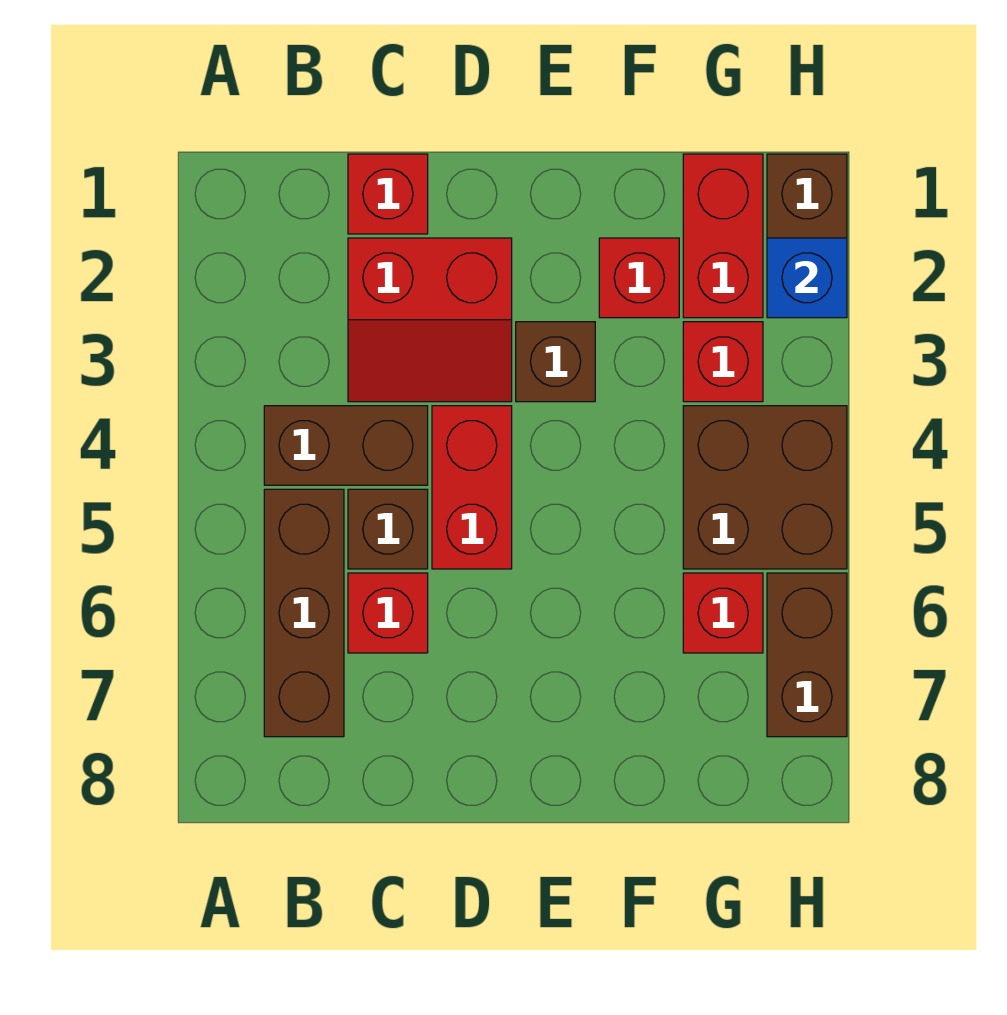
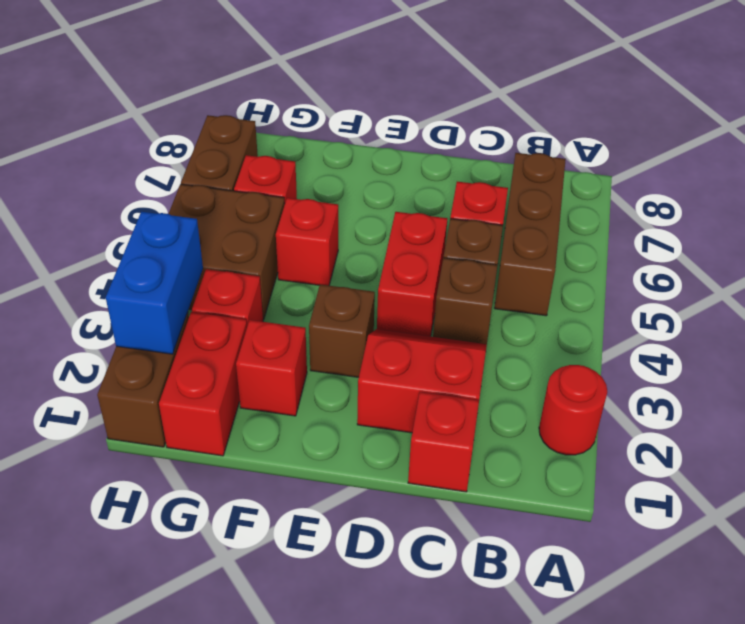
none -> red round brick A2 level 1
brown brick B4:C4 level 1 -> brown brick C4 level 1
none -> red brick F5 level 1
blue brick H2 level 2 -> blue brick H2:H3 level 2

